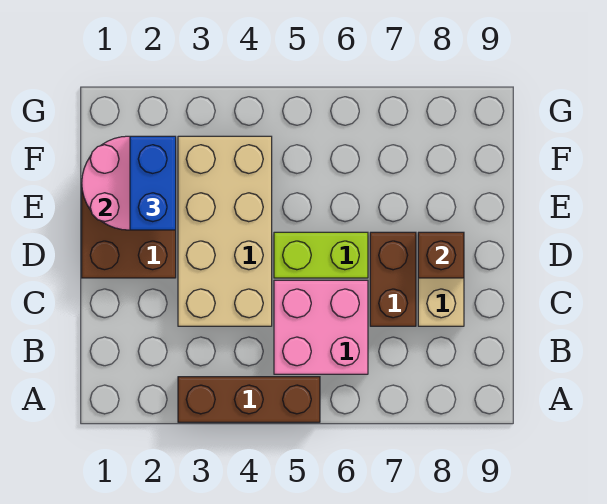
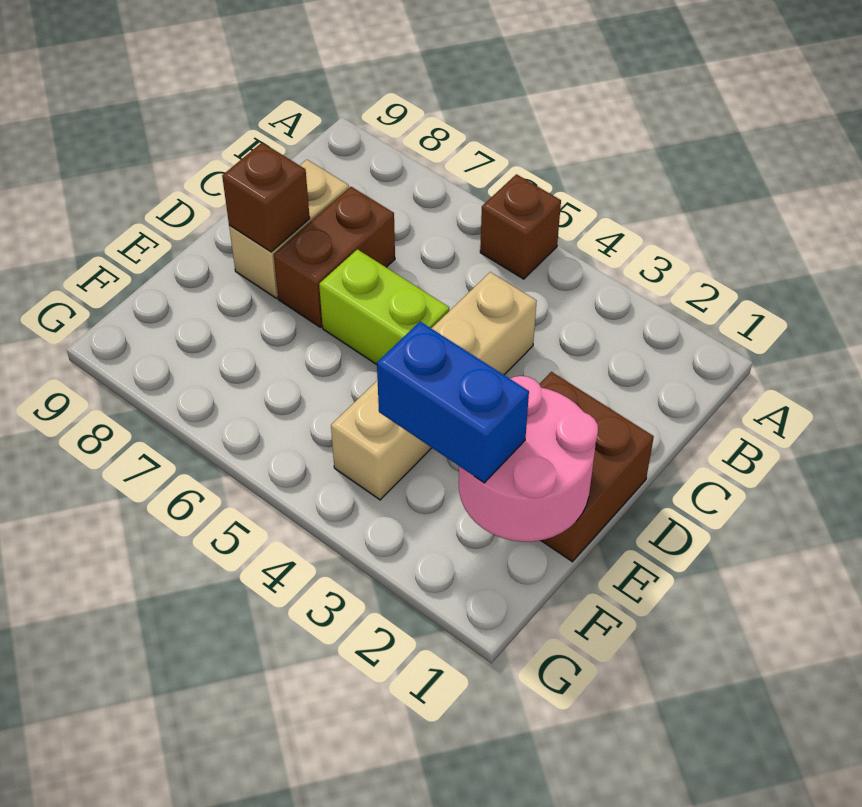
brown brick A3:A5 level 1 -> brown brick A5 level 1
pink brick B5:C6 level 1 -> none
tan brick C3:F4 level 1 -> tan brick C4:F4 level 1
blue brick E2:F2 level 3 -> blue brick F2:F3 level 3

